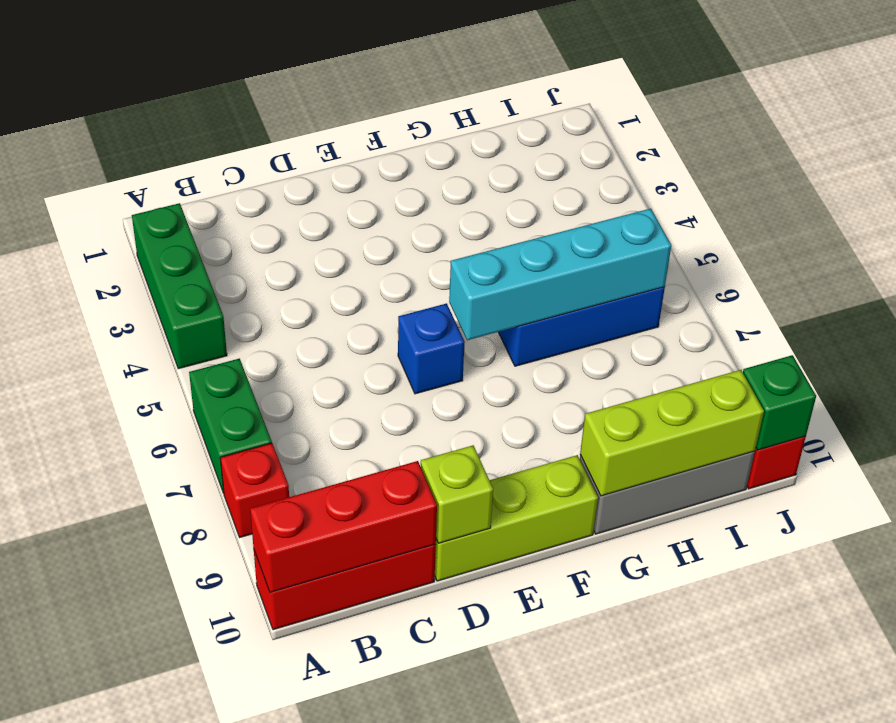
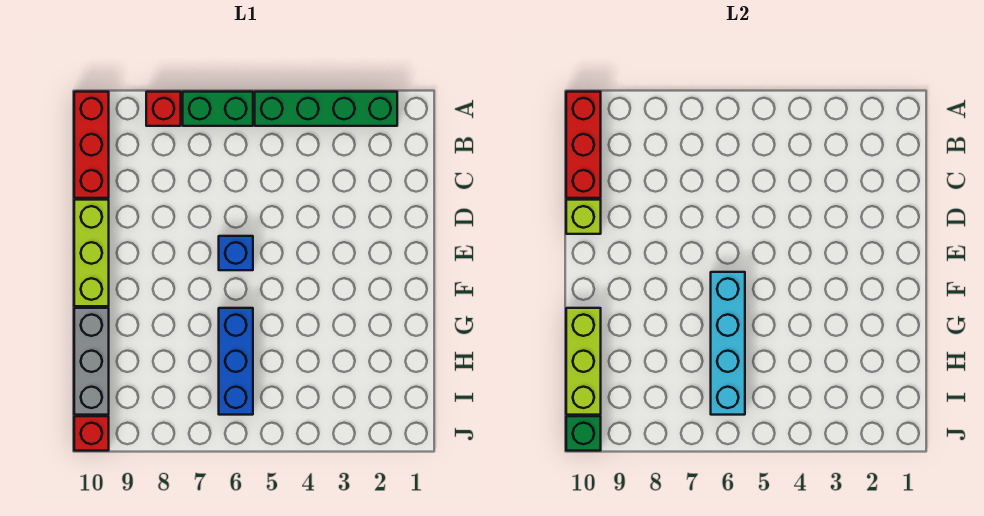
green brick A2:A4 level 1 -> green brick A2:A5 level 1

